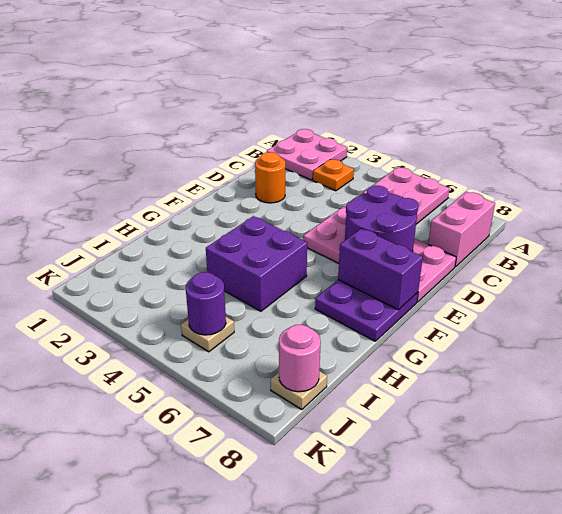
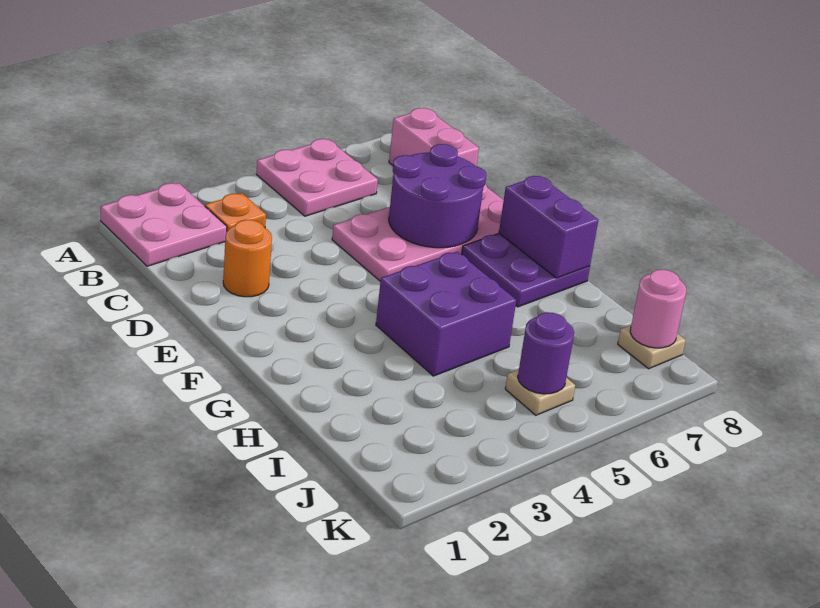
purple brick F7:F8 level 2 -> purple brick F8:G8 level 2

